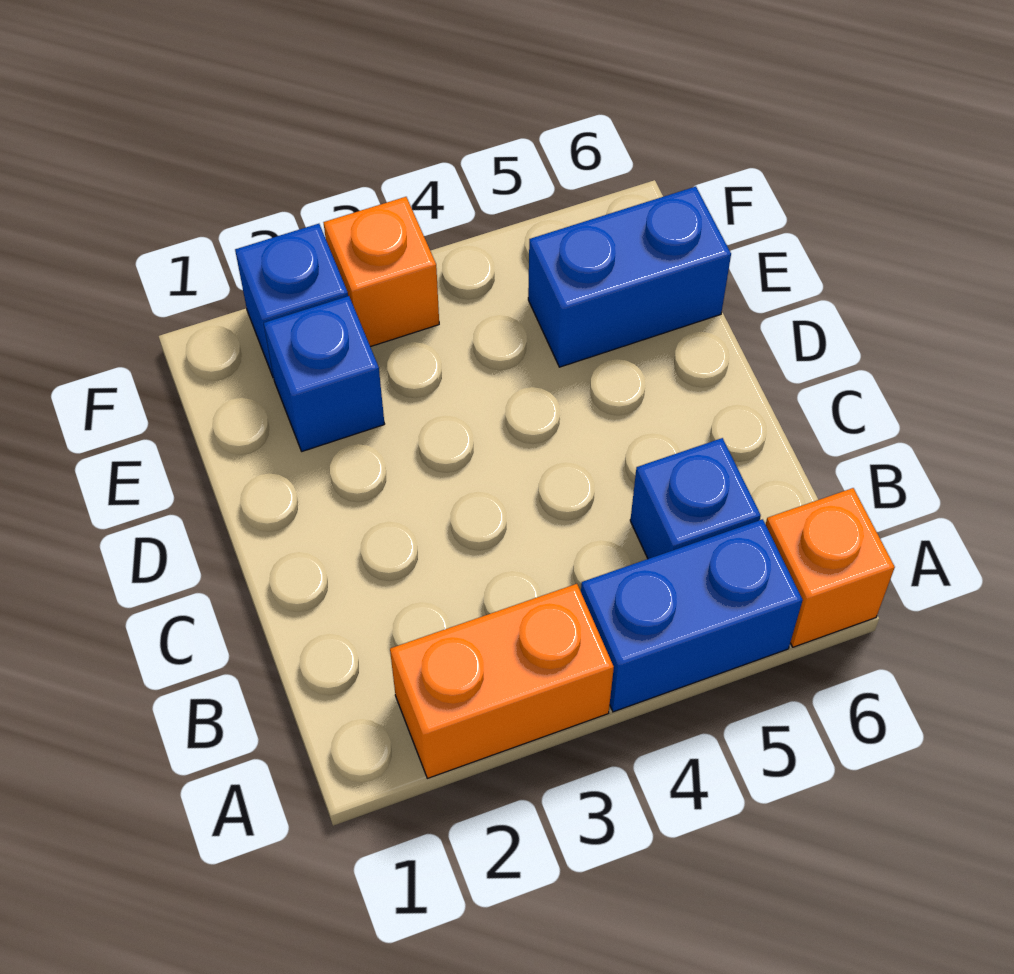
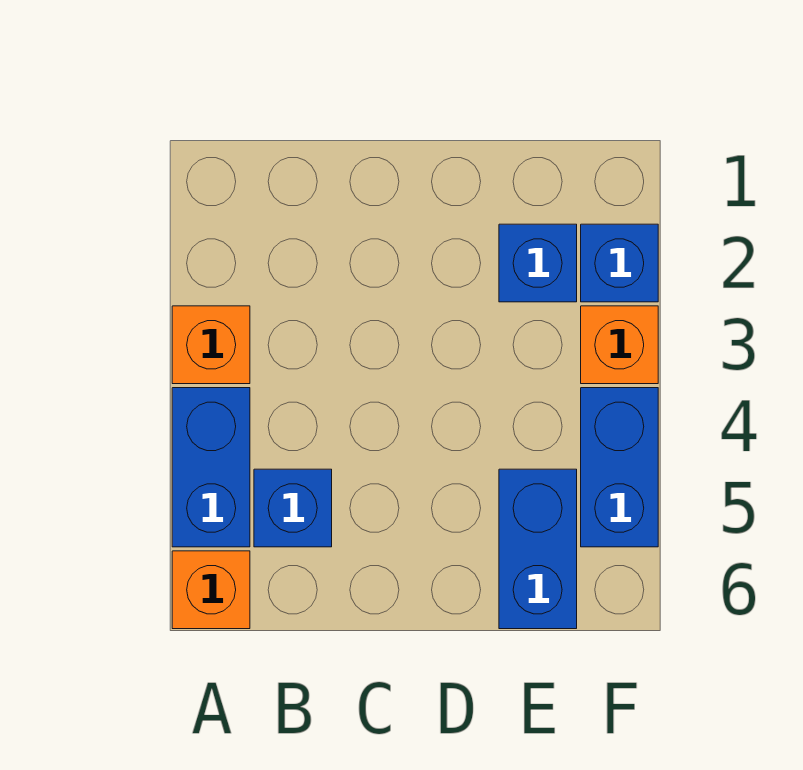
orange brick A2:A3 level 1 -> orange brick A3 level 1
none -> blue brick F4:F5 level 1

